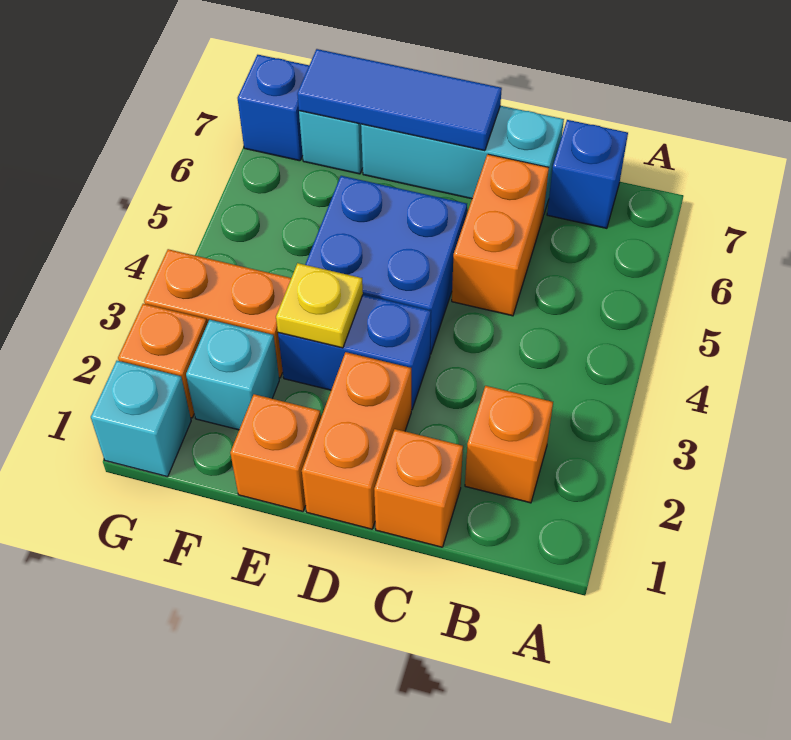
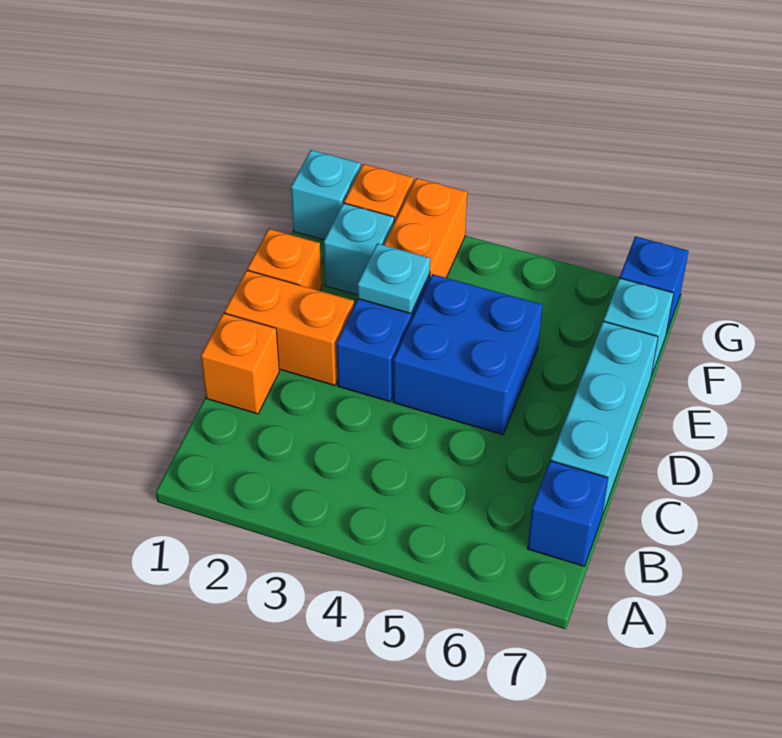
orange brick B2 level 1 -> none
orange brick C5:C6 level 1 -> none
blue tile D7:F7 level 2 -> none
yellow plate E3 level 2 -> cyan plate E3 level 2

